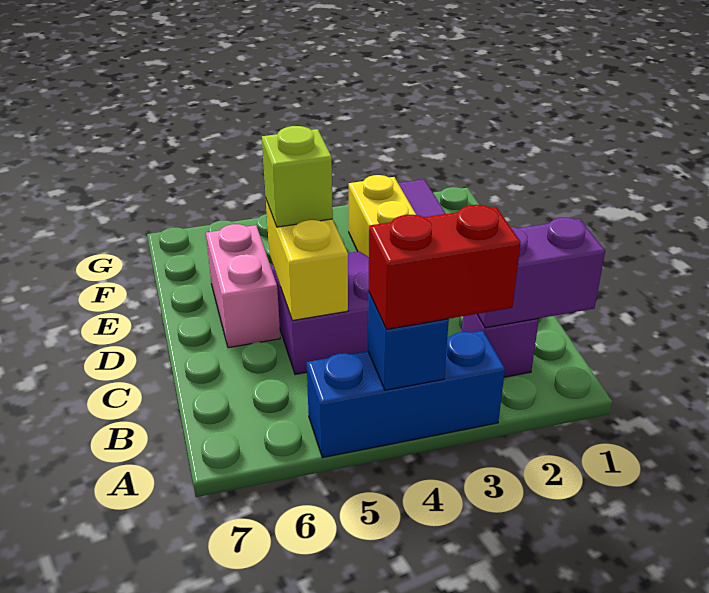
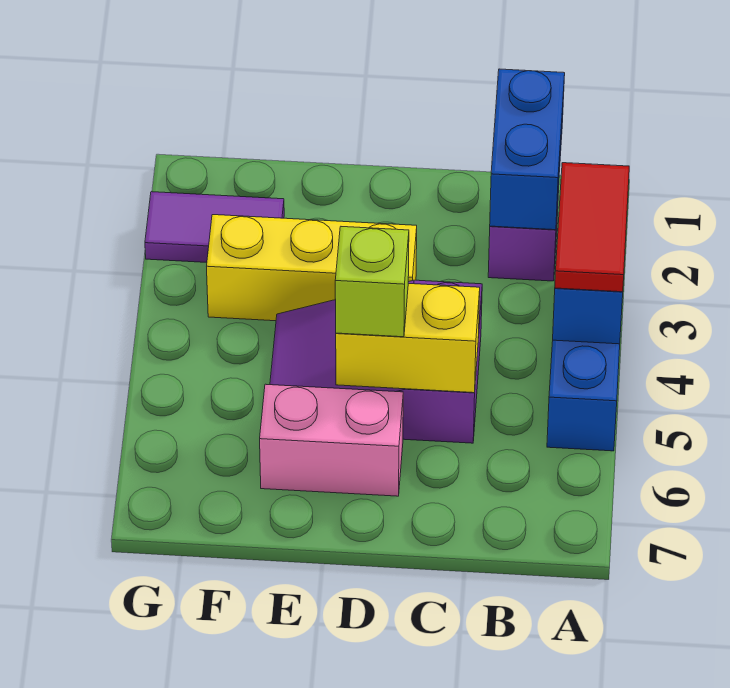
red brick A3:A4 level 3 -> red tile A3:A4 level 3
purple brick B1:B2 level 2 -> blue brick B1:B2 level 2

